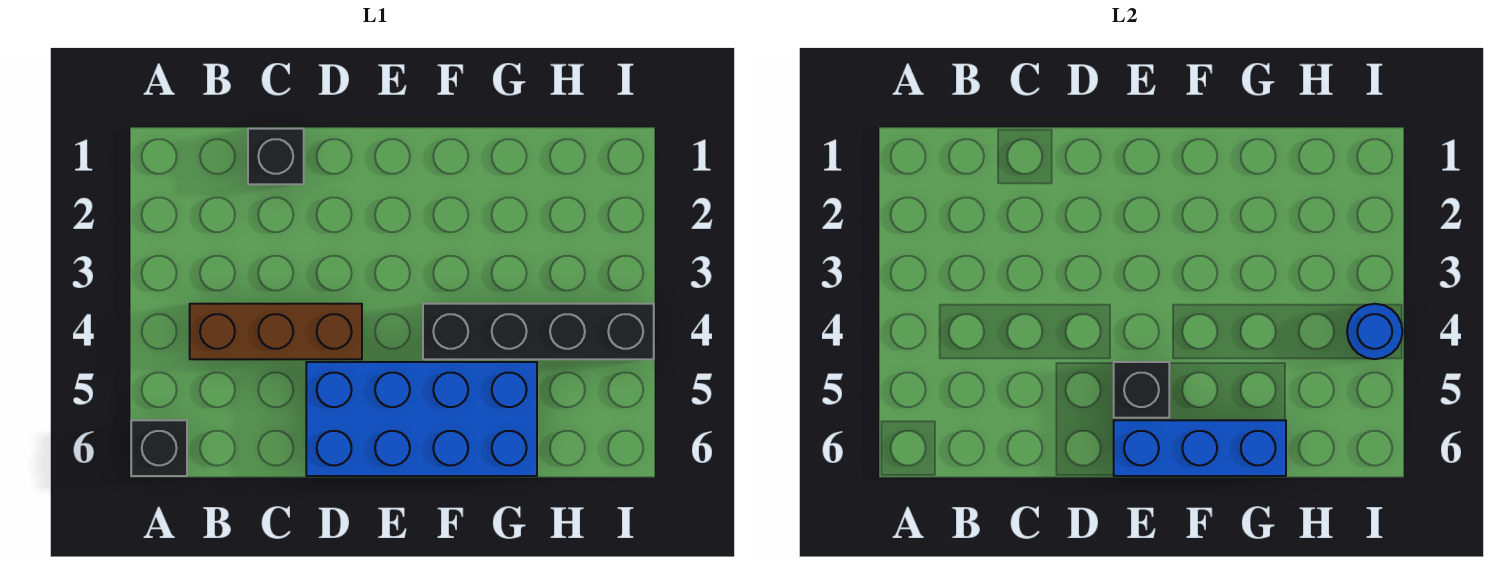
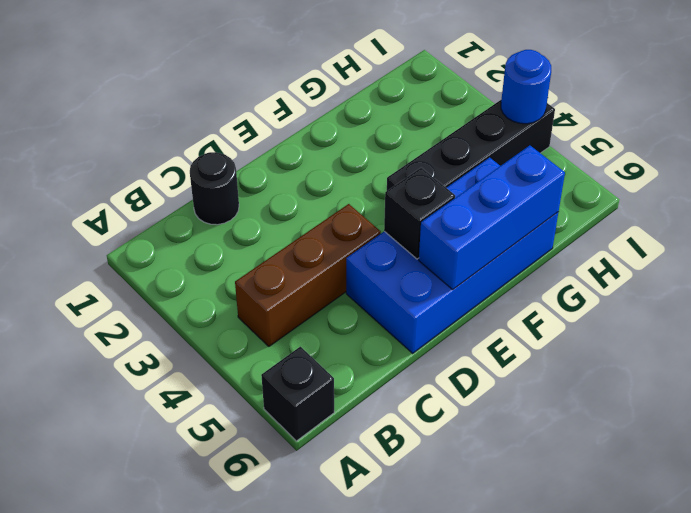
black brick C1 level 1 -> black round brick C1 level 1

